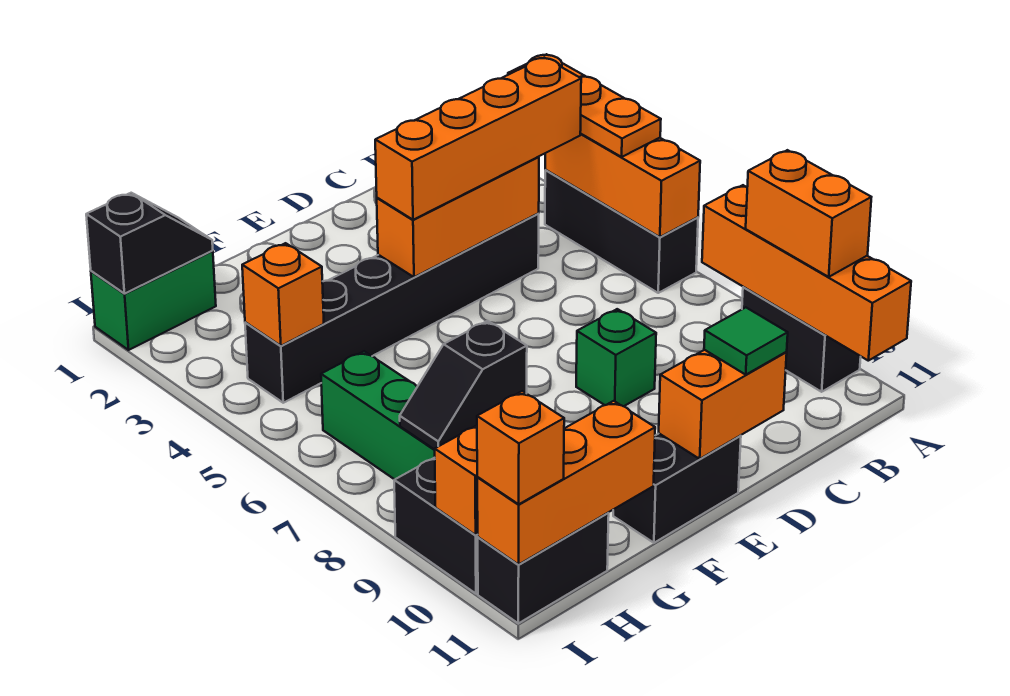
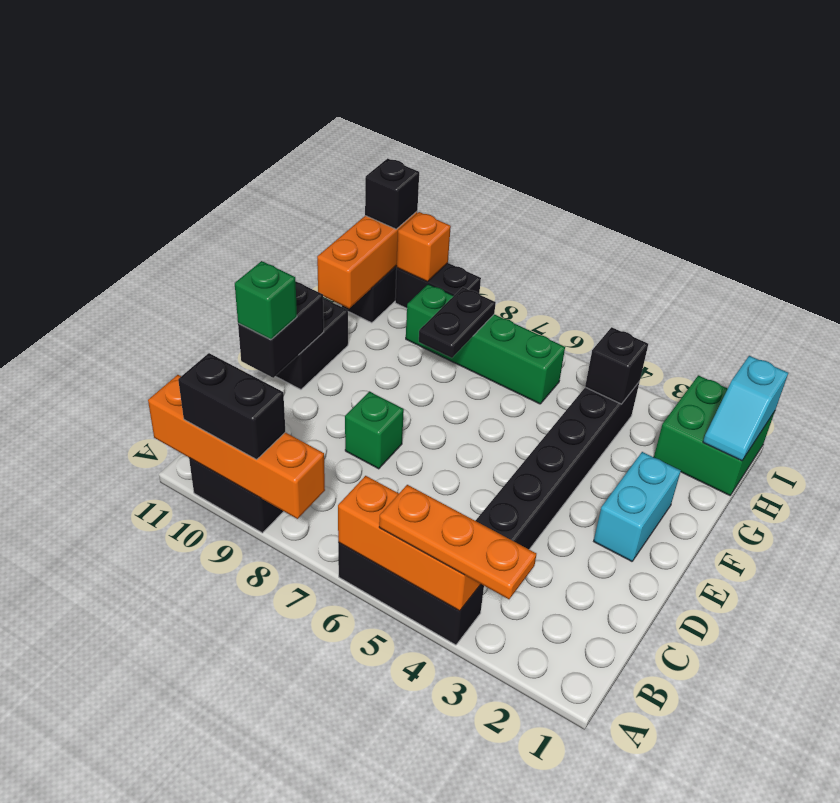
orange brick A9:A10 level 3 -> black brick A9:A10 level 3
orange brick B4:E4 level 3 -> none
orange brick C4:E4 level 2 -> none
orange brick D11:E11 level 2 -> black brick D11:E11 level 2
green tile D11 level 3 -> green brick D11 level 3
none -> cyan brick E2:F2 level 1
black slope G8:H8 level 2 top G -> black plate G8:H8 level 2
green brick H1:I1 level 1 -> green brick H1:I2 level 1
black slope H1:I1 level 2 top I -> cyan slope H1:I1 level 2 top I
orange brick H4 level 2 -> black brick H4 level 2
orange brick I11 level 3 -> black brick I11 level 3

